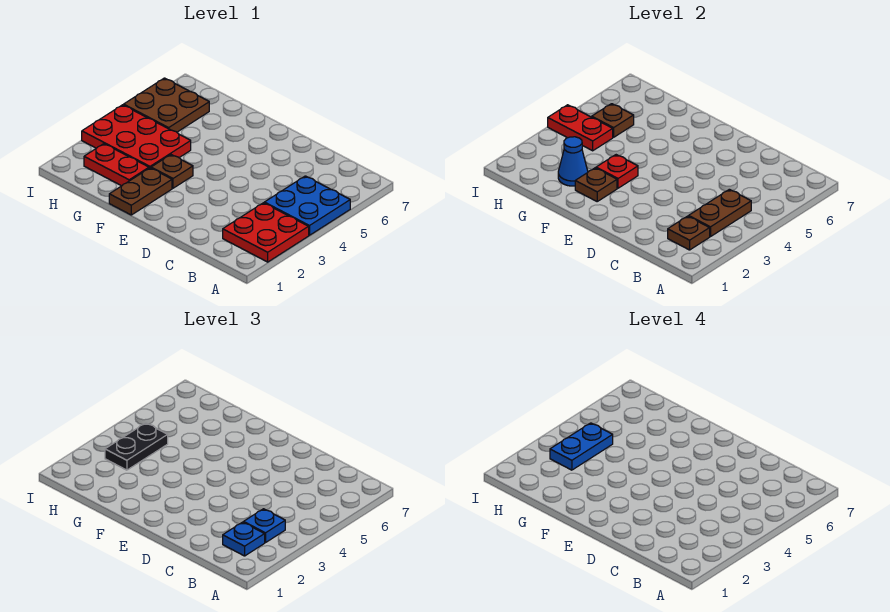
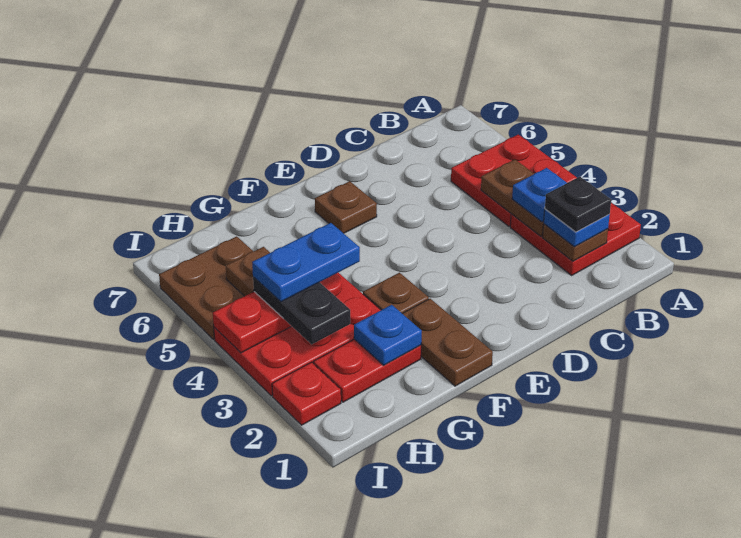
blue plate A4:B5 level 1 -> red plate A4:B5 level 1
none -> black plate B2 level 4
brown plate F2 level 2 -> brown plate E6 level 1
red plate F3 level 2 -> red plate I2 level 1
blue cone G2 level 2 -> blue plate G2 level 2
blue plate H3:H4 level 4 -> blue plate G4:H4 level 4

